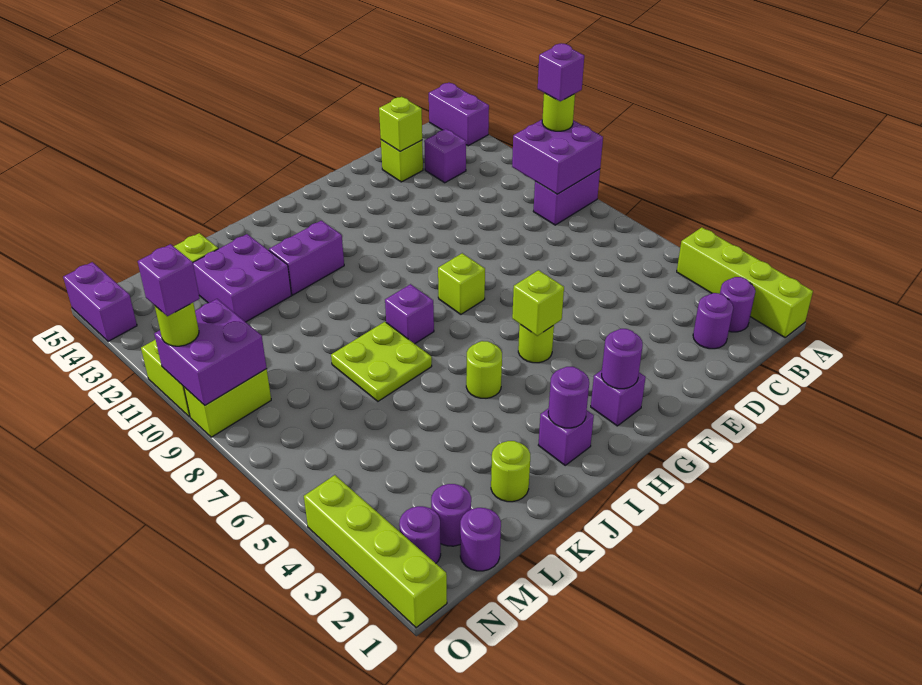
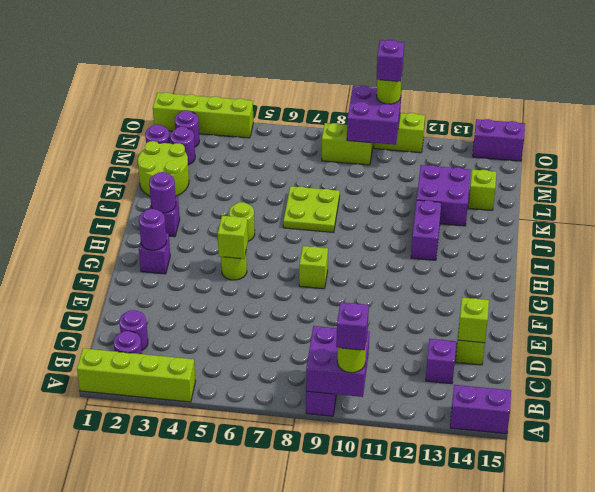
purple brick I8 level 1 -> none
lime round brick K2 level 1 -> lime round brick K1:L2 level 1
lime brick N9:O9 level 1 -> lime brick N8:N9 level 1

